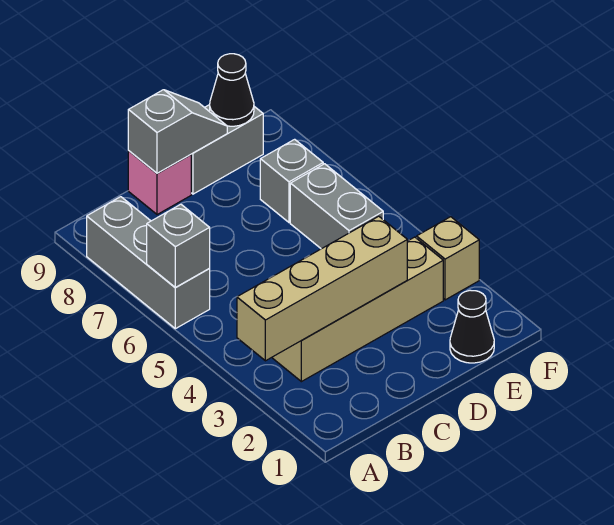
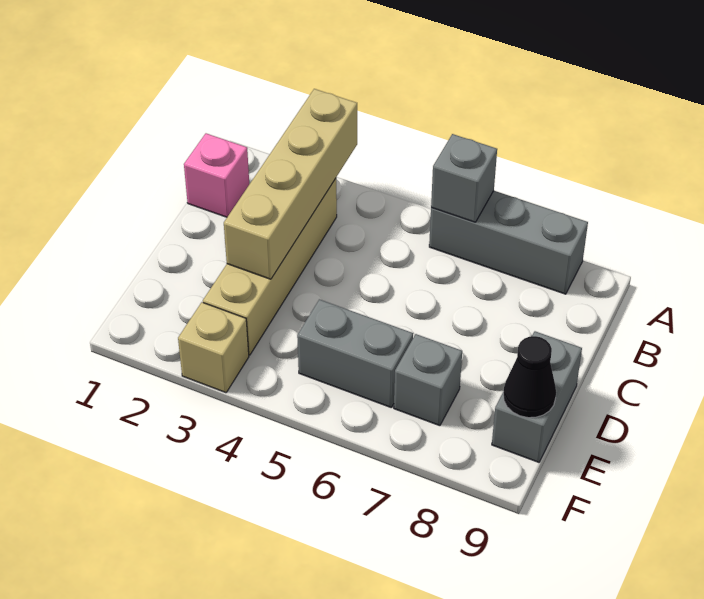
pink brick C9 level 1 -> pink brick B1 level 1
grey slope C9:D9 level 2 top C -> none
black cone E1 level 1 -> none

